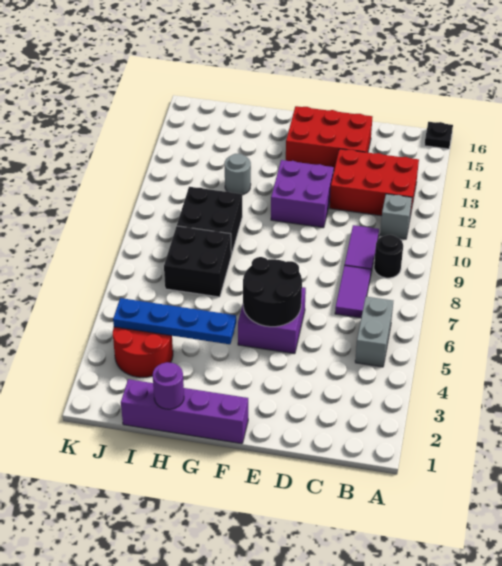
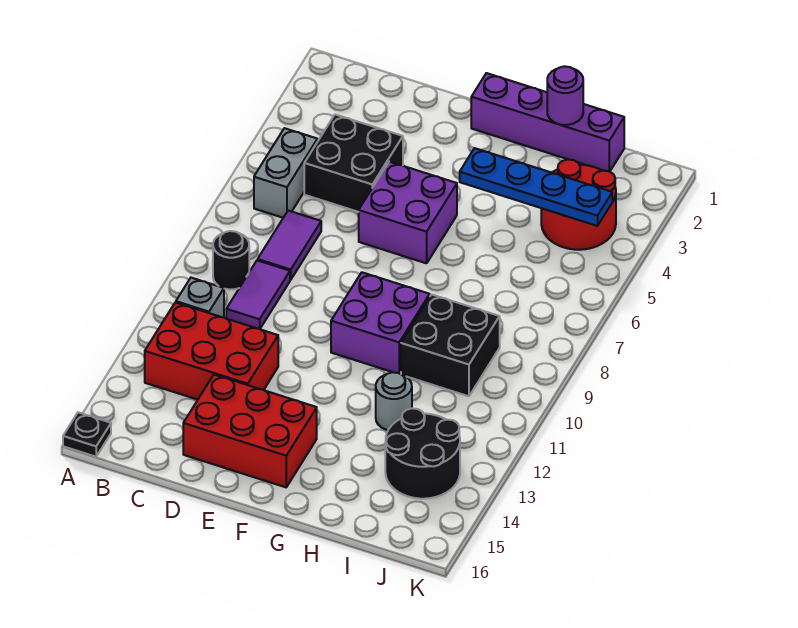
black round brick E5:F6 level 2 -> black round brick I13:J14 level 1
purple brick E11:F12 level 1 -> purple brick F9:G10 level 1
black brick H7:I8 level 1 -> black brick C4:D5 level 1

